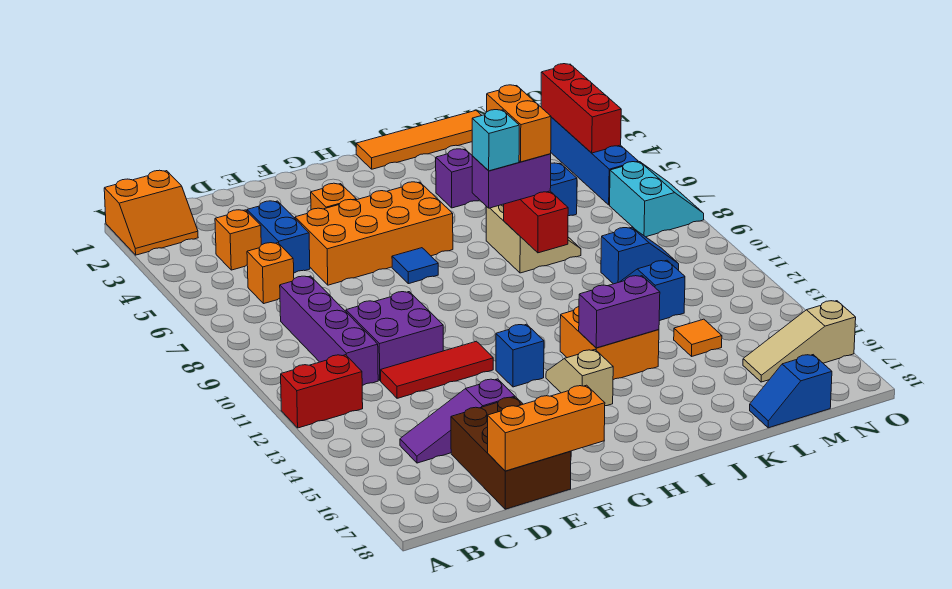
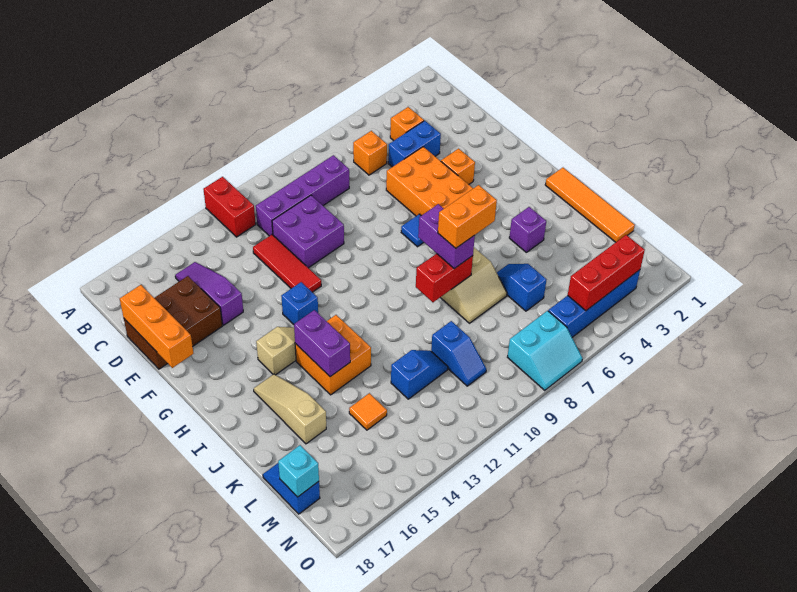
orange slope A1:B2 level 1 top 1 -> none
cyan brick I8 level 4 -> cyan brick M18 level 2
tan slope M16:O16 level 1 top O -> tan slope I16:K16 level 1 top K

